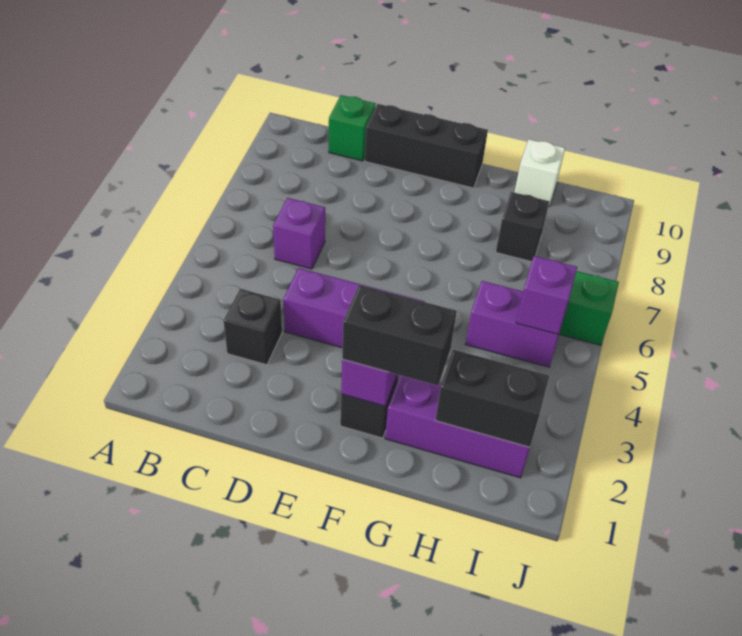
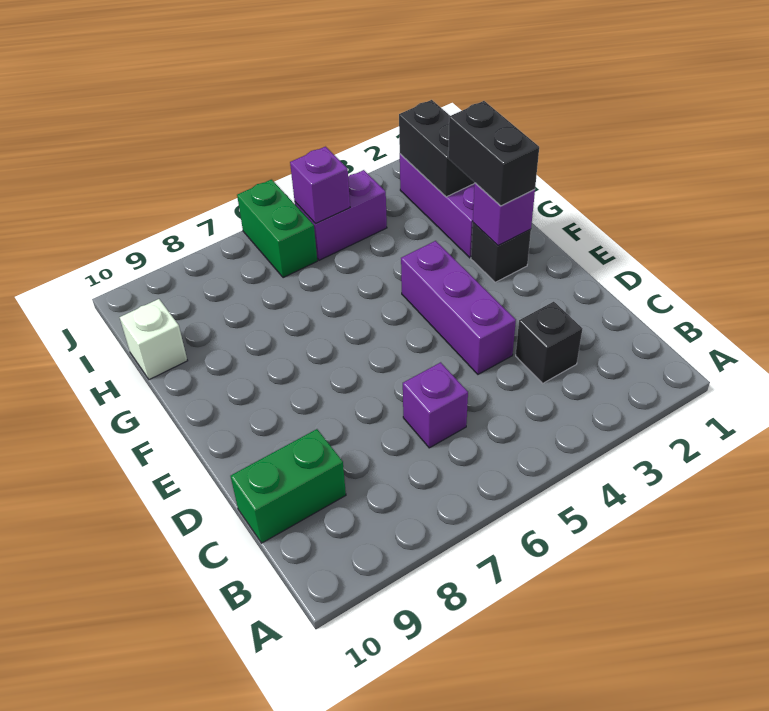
green brick C10 level 1 -> green brick C9:C10 level 1
black brick D10:F10 level 1 -> none
purple brick H5:I5 level 1 -> purple brick I4:I5 level 1
black brick H8 level 1 -> none

